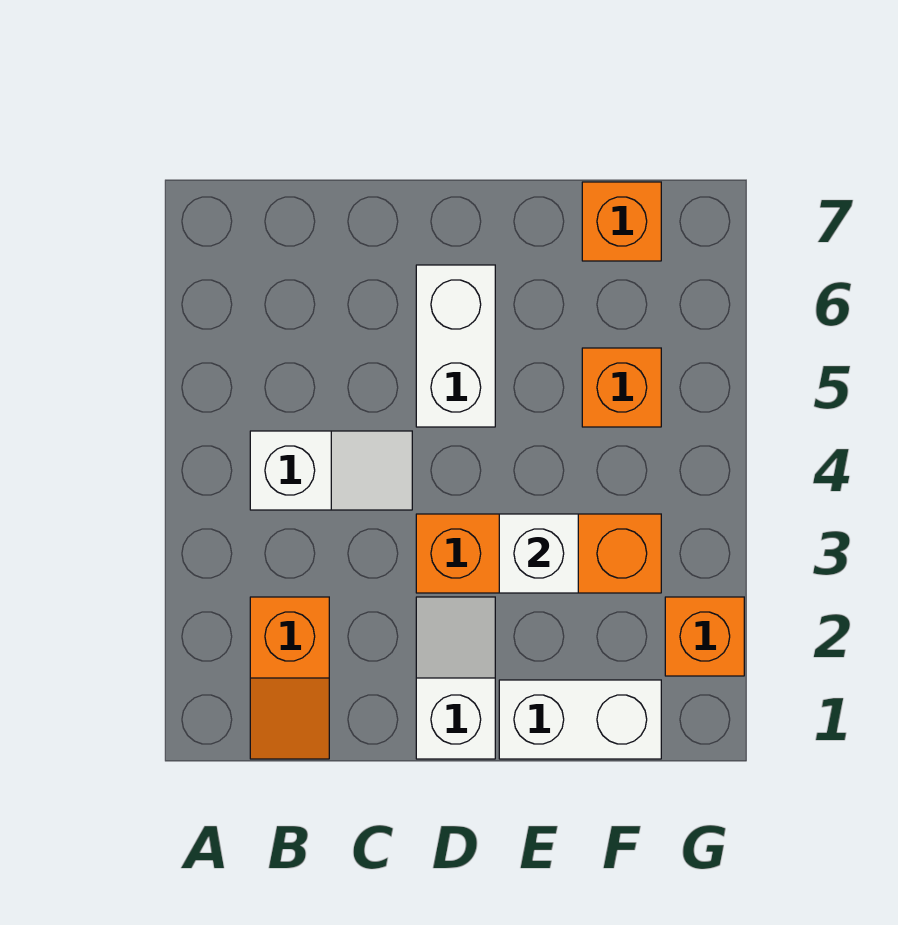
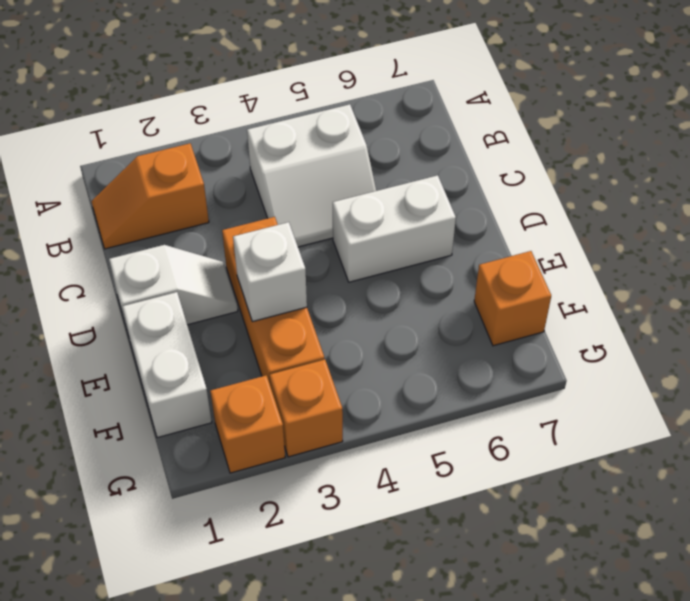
white slope B4:C4 level 1 top B -> white slope B4:C5 level 1 top B
orange brick F5 level 1 -> orange brick G3 level 1

